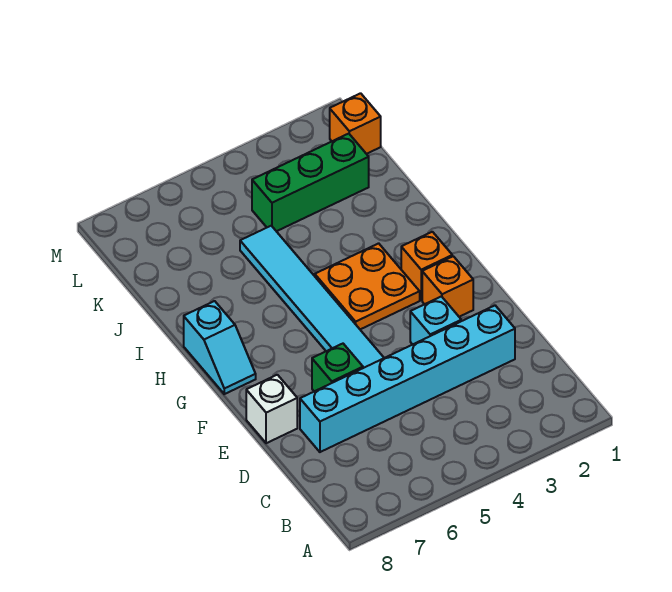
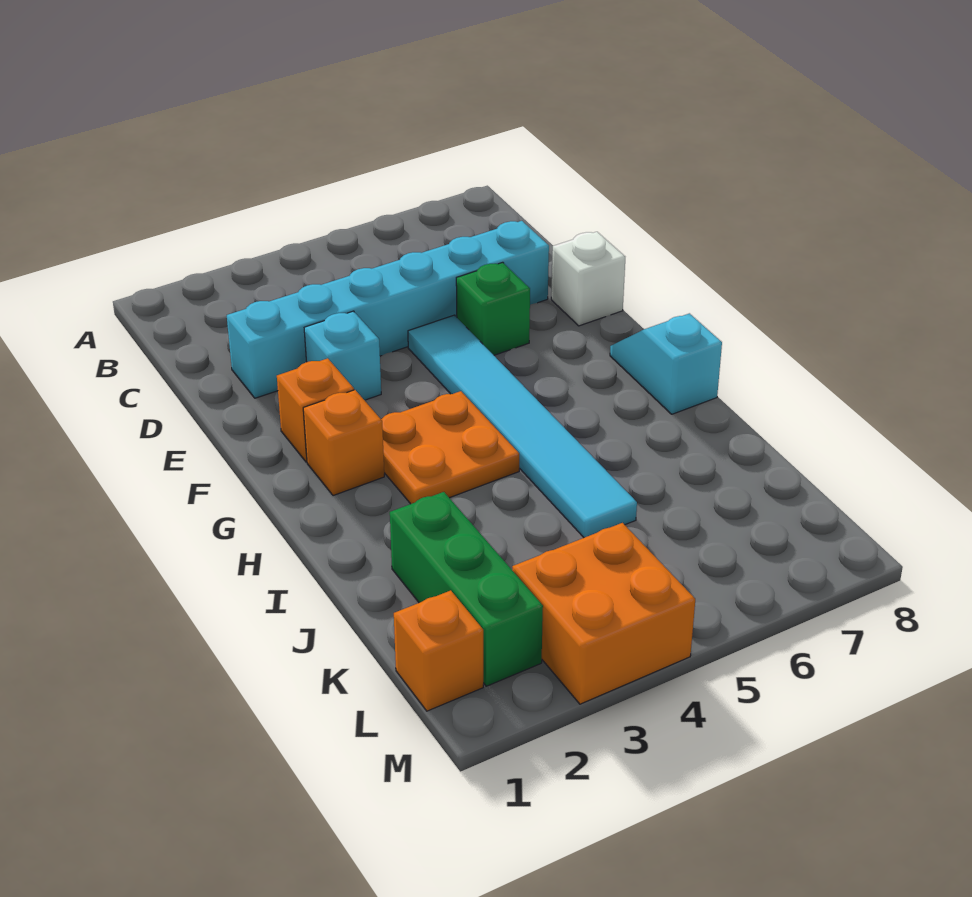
green brick K2:K4 level 1 -> green brick J2:L2 level 1
none -> orange brick L3:M4 level 1

